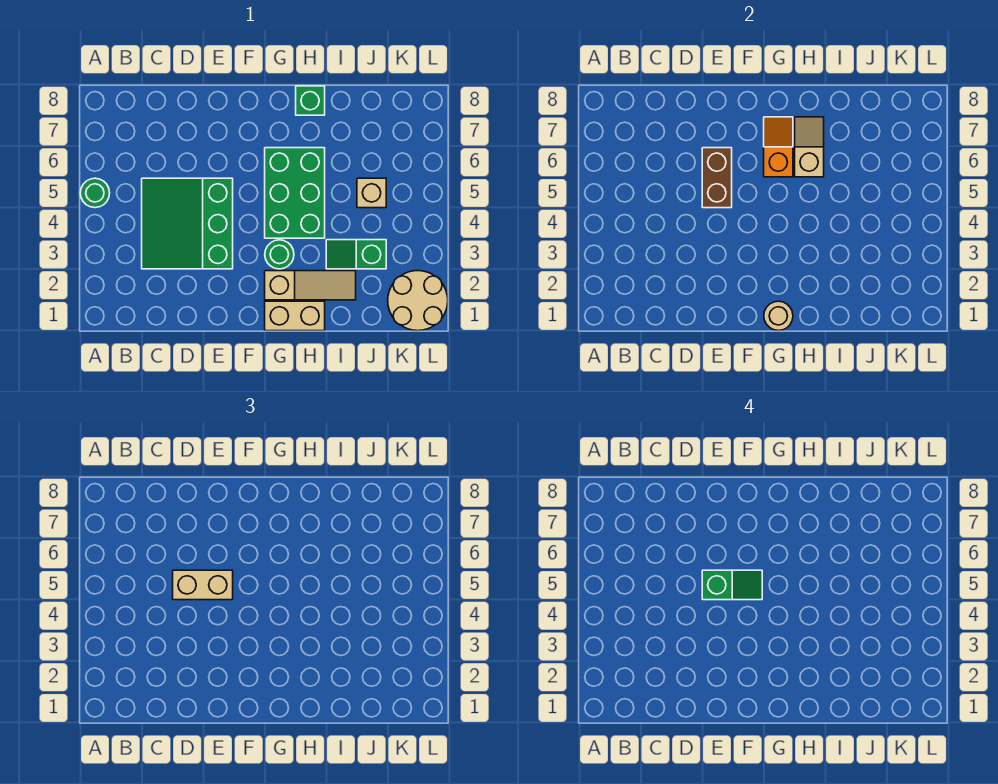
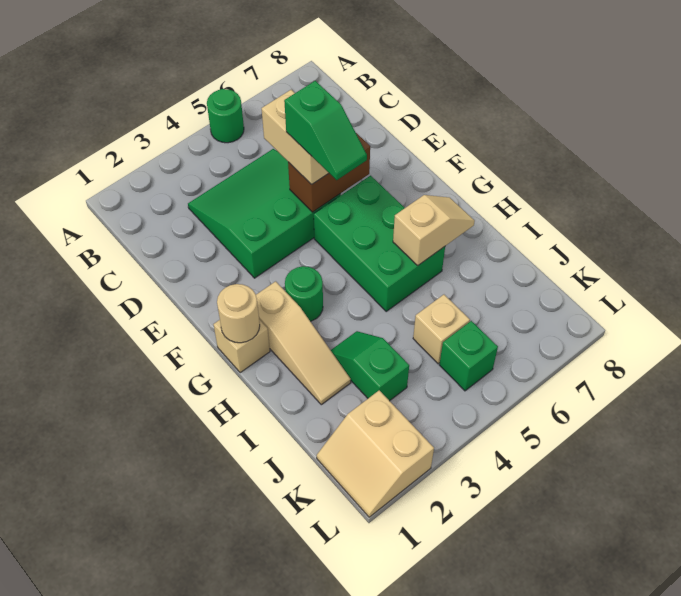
tan brick G1:H1 level 1 -> tan brick G1 level 1
green brick G4:H6 level 1 -> green brick F5:H6 level 1
orange slope G6:G7 level 2 top 6 -> none
green brick H8 level 1 -> green brick K5 level 1
tan round brick K1:L2 level 1 -> tan slope K1:L2 level 1 top 2

